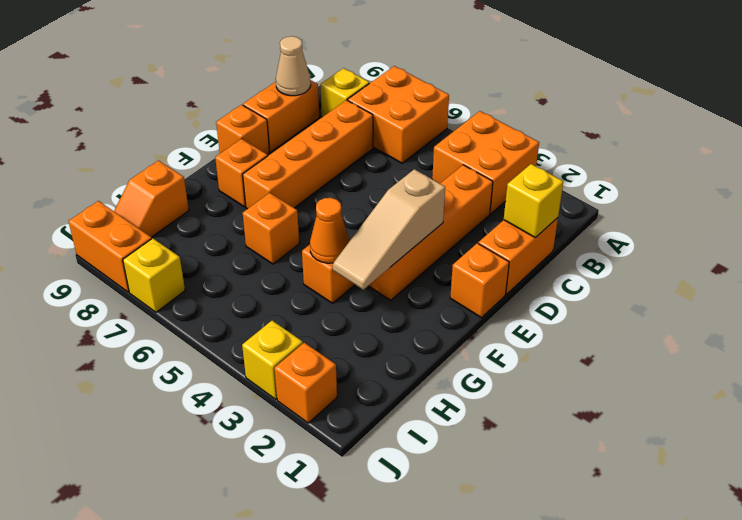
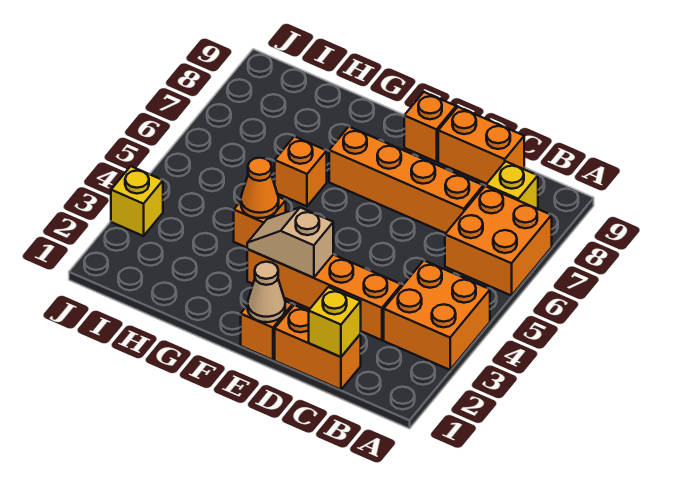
tan cone C9 level 2 -> tan cone E1 level 2
tan slope E3:G3 level 2 top E -> tan slope E3:F3 level 2 top E
orange brick F8 level 1 -> none
orange slope H9:I9 level 1 top H -> none
orange brick J2 level 1 -> none
yellow brick J7 level 1 -> none
orange brick J8:J9 level 1 -> none

